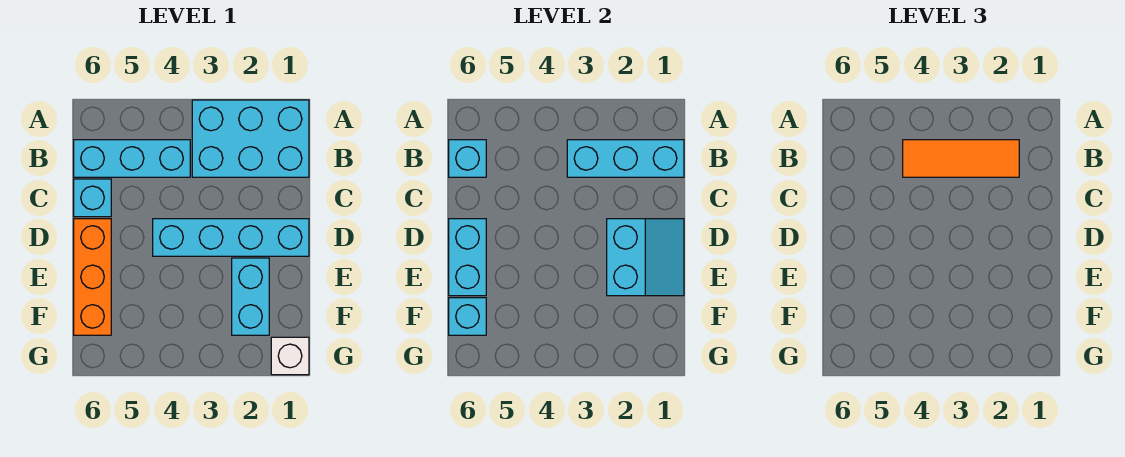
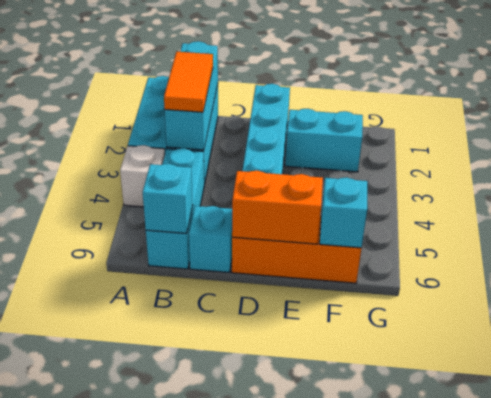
orange tile B2:B4 level 3 -> orange tile B2:B3 level 3
cyan slope D1:E2 level 2 top 2 -> none
cyan brick D6:E6 level 2 -> orange brick D6:E6 level 2
white brick G1 level 1 -> white brick A4 level 1

